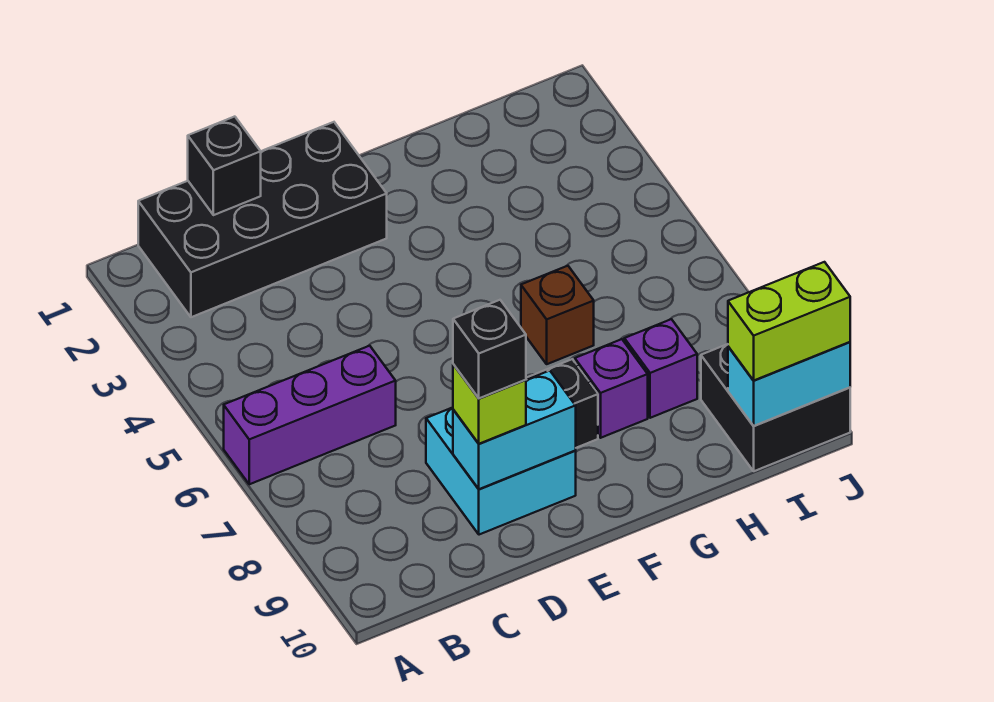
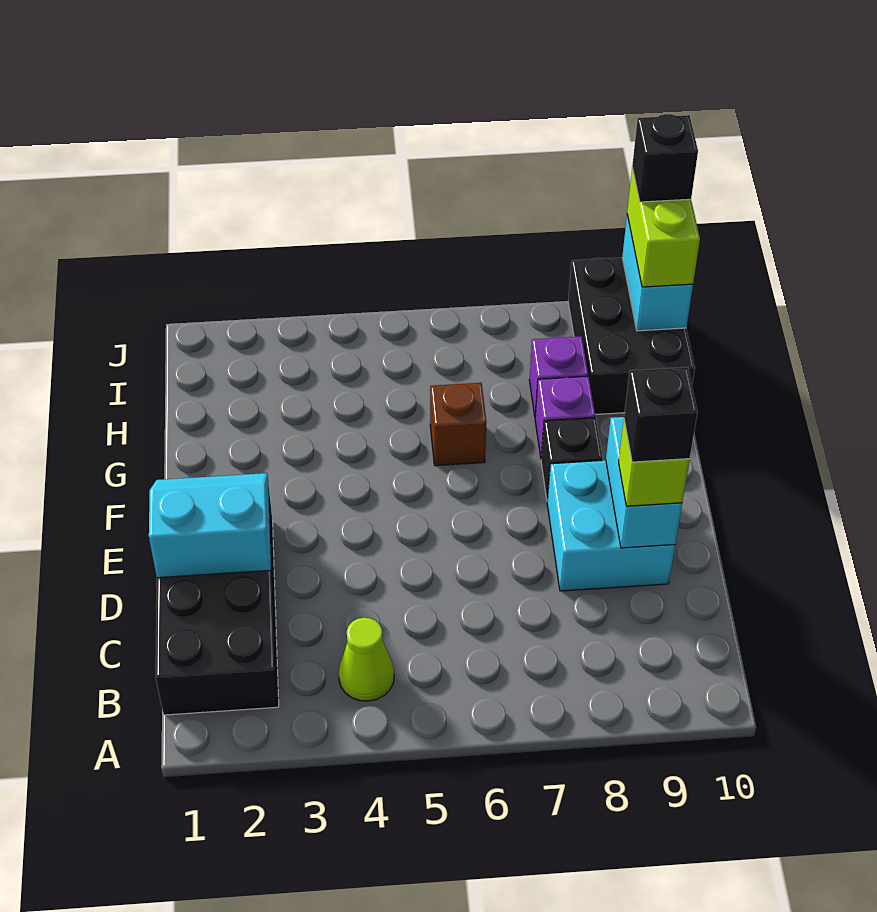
purple brick A6:C6 level 1 -> none
none -> lime cone B4 level 1
black brick C1 level 2 -> black brick J10 level 4
none -> cyan slope D1:E2 level 2 top D
black brick I9:J10 level 1 -> black brick H9:J10 level 1

